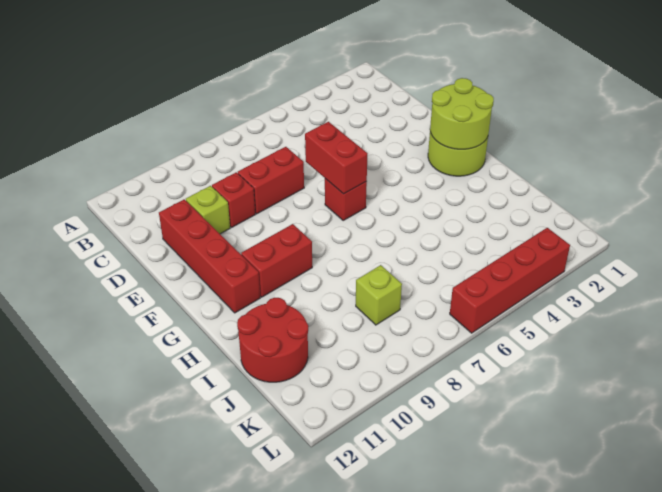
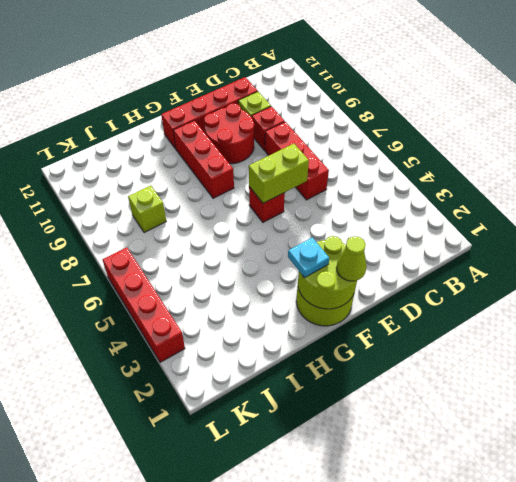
red brick D7:D8 level 1 -> red brick D6:D8 level 1
red brick E6:F6 level 2 -> lime brick E6:F6 level 2
none -> lime cone F1 level 3
none -> cyan plate G2 level 3
red brick G9:G10 level 1 -> red brick G8:G10 level 1
red round brick I11:J12 level 1 -> red round brick E9:F10 level 1

